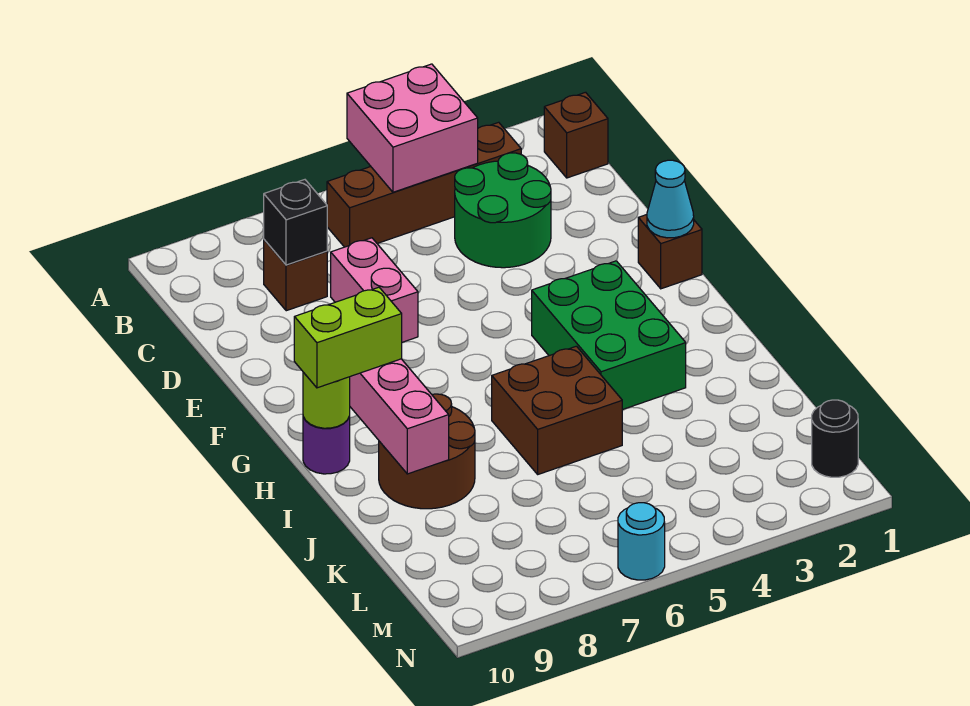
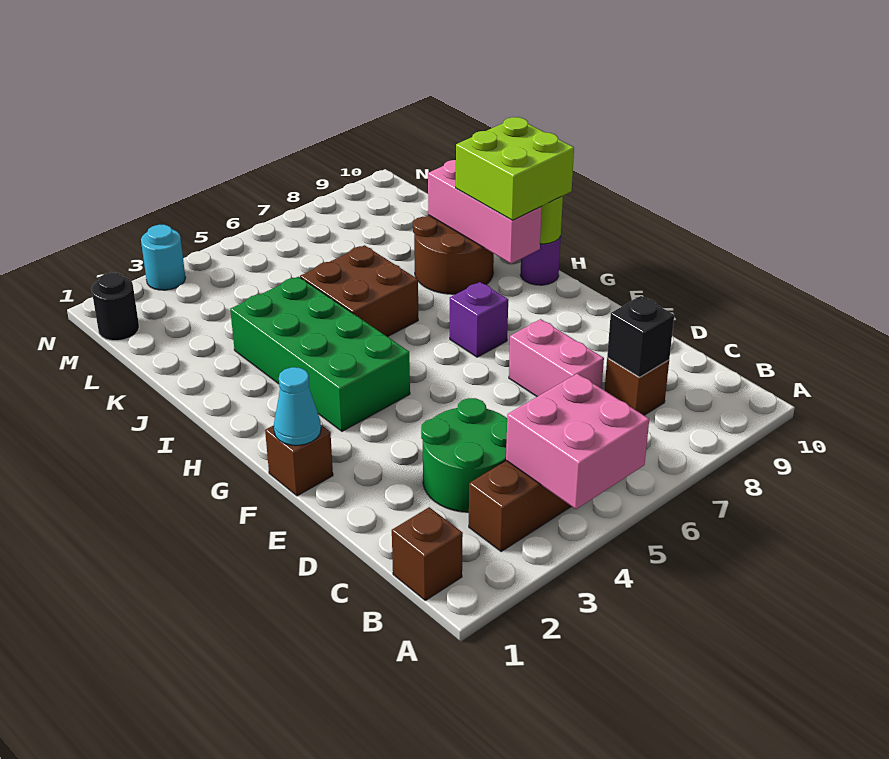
green brick G3:I4 level 1 -> green brick G3:J4 level 1
none -> purple brick G7 level 1
lime brick H9:H10 level 3 -> lime brick H9:I10 level 3
cyan round brick N6 level 1 -> cyan round brick N3 level 1

